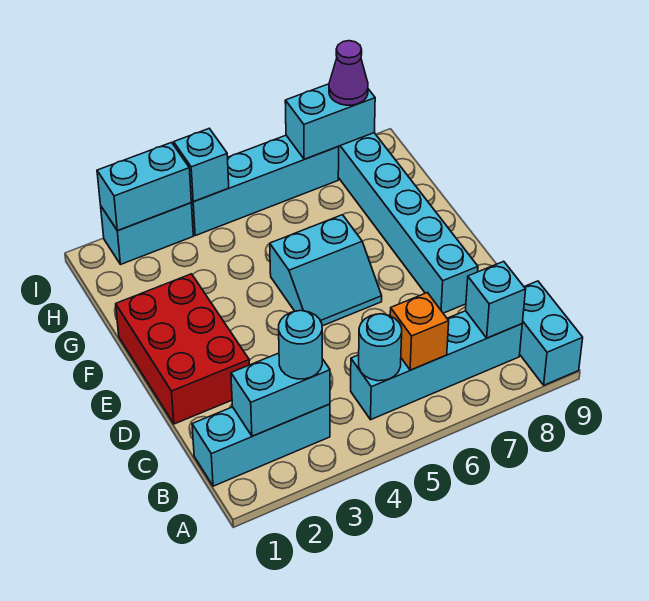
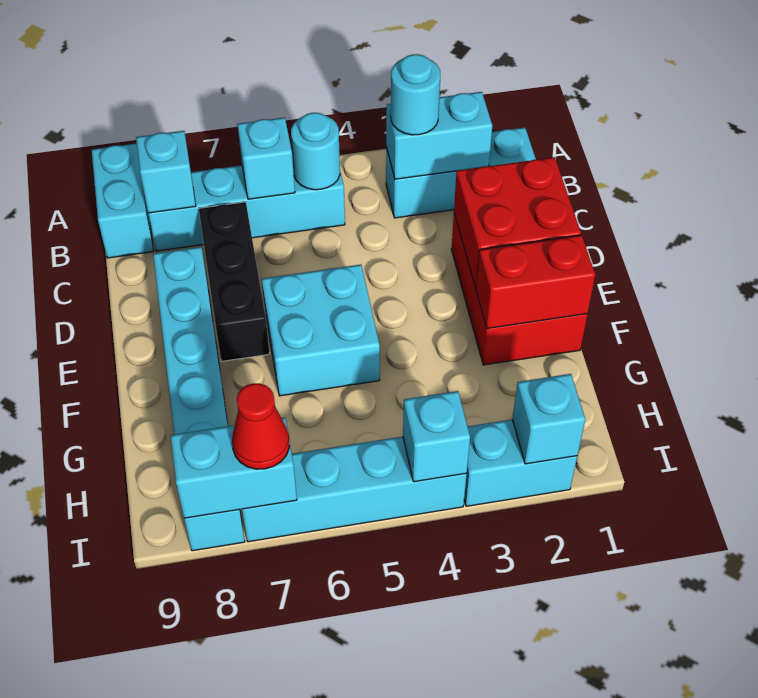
orange brick B6 level 2 -> cyan brick B6 level 2
none -> black brick C7:E7 level 1
none -> red brick D1:E2 level 2
cyan slope E5:F6 level 1 top F -> cyan brick E5:F6 level 1
none -> red brick F1:F2 level 2
cyan brick I2:I3 level 2 -> cyan brick I2 level 2
none -> red cone I7 level 3
purple cone I8 level 3 -> none

